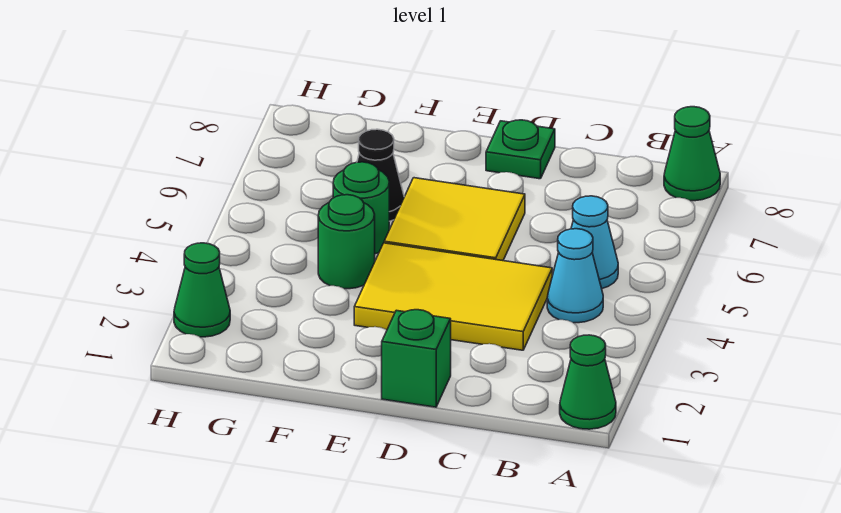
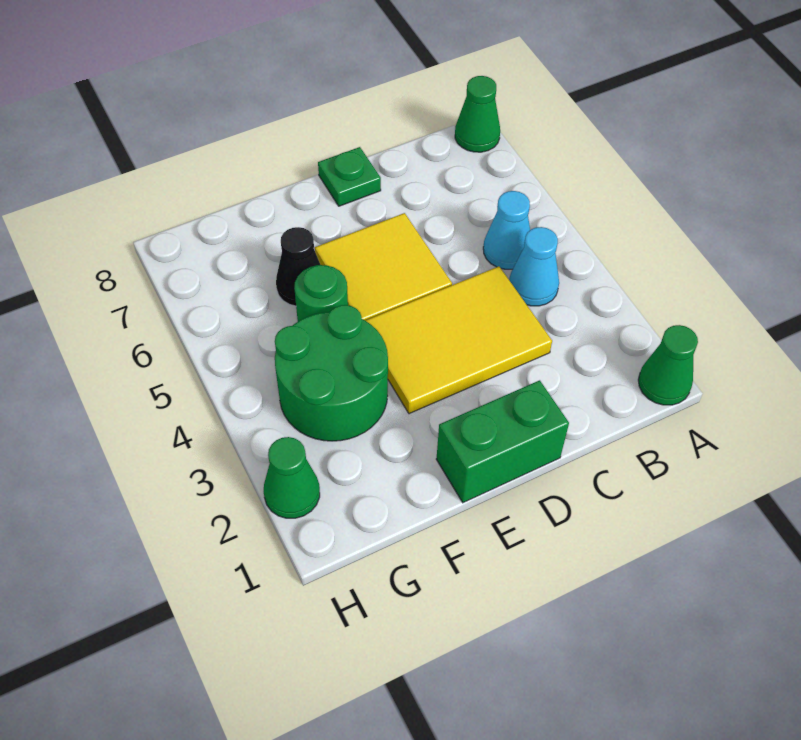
green brick D1 level 1 -> green brick D1:E1 level 1
green round brick F4 level 1 -> green round brick F3:G4 level 1

